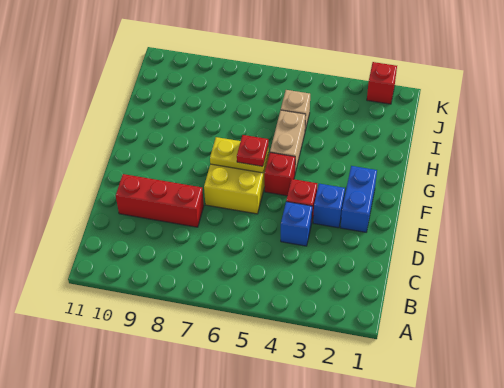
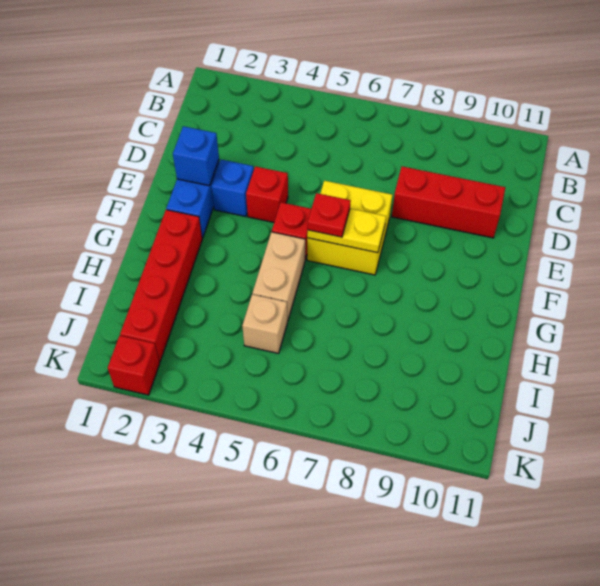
blue brick D4 level 1 -> blue brick E2 level 2
none -> red brick G2:J2 level 1

